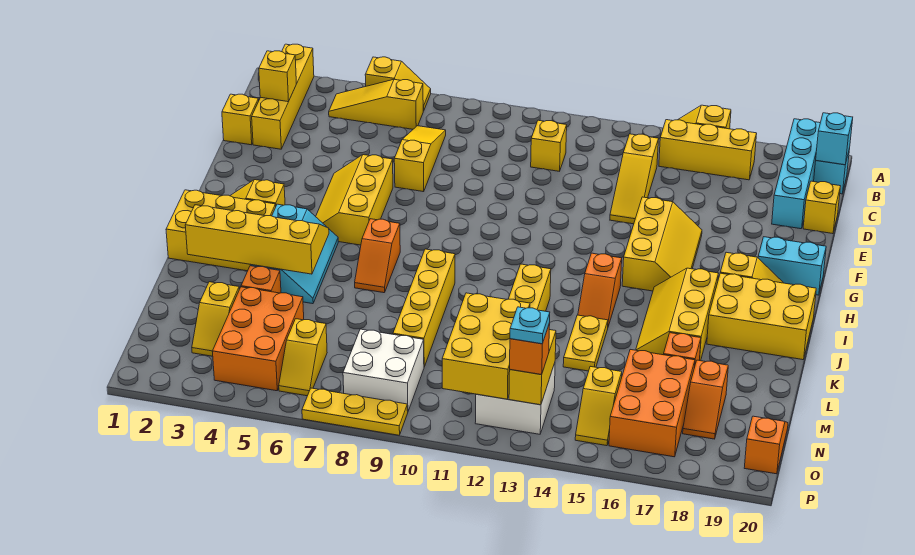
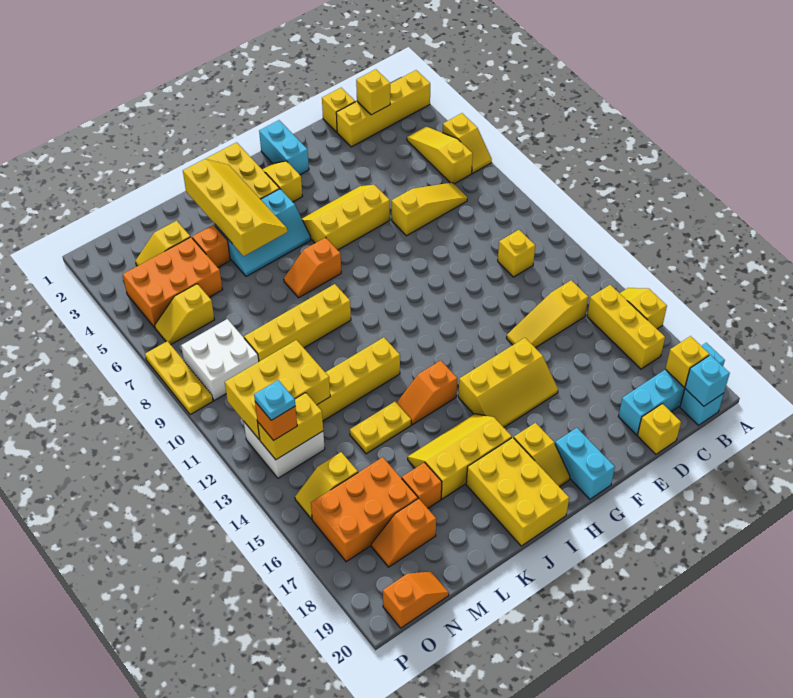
none -> yellow brick B19 level 2
none -> cyan brick G1:G2 level 1

